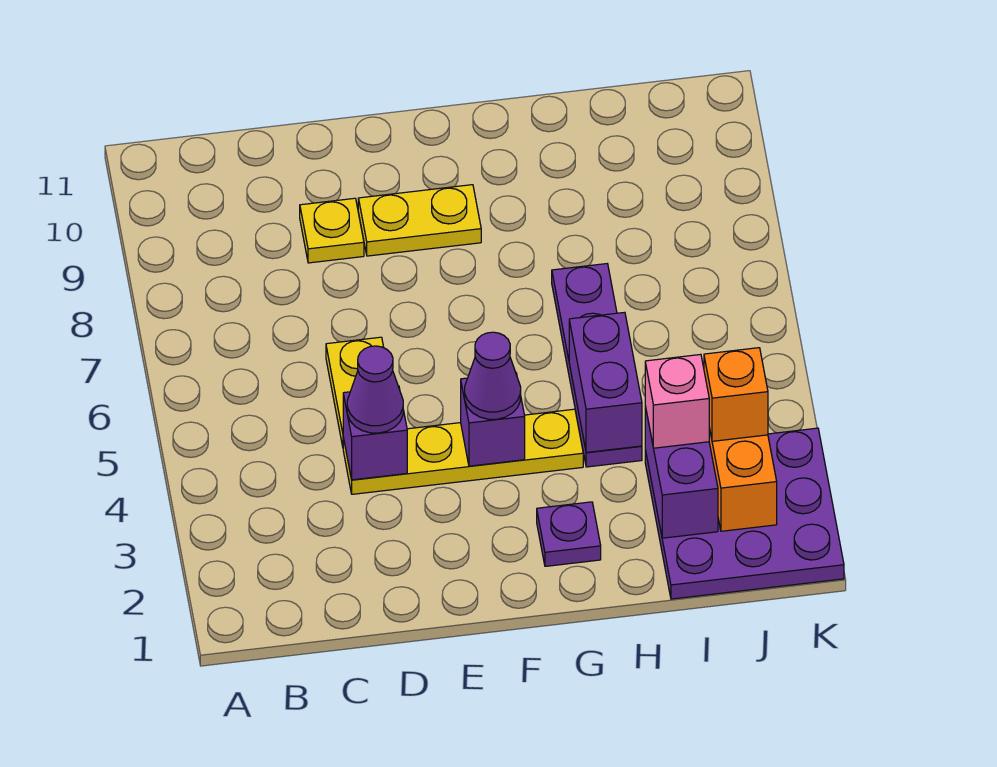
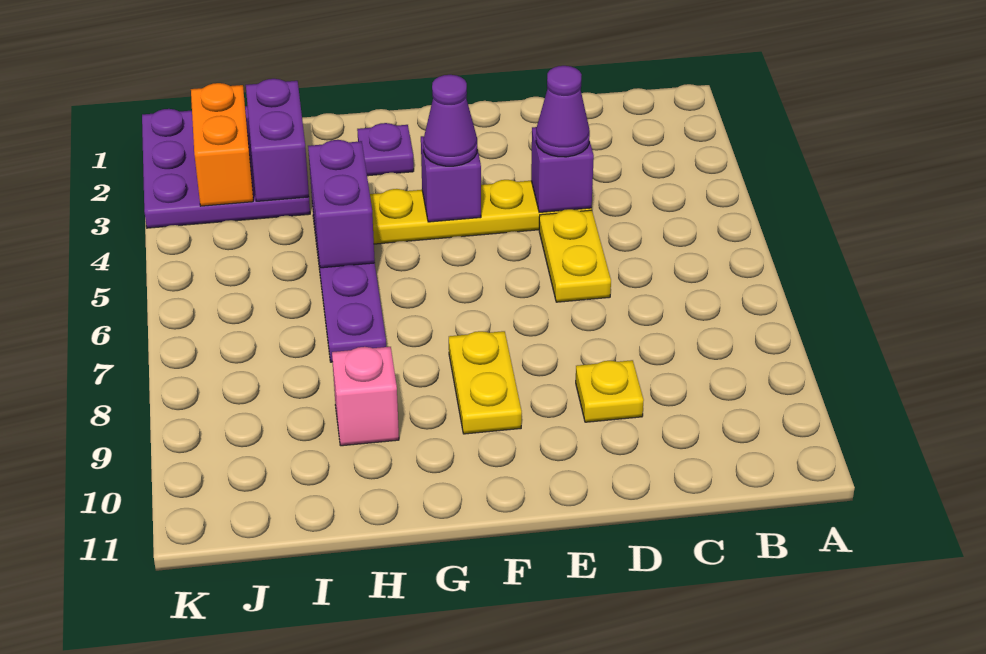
yellow plate E9:F9 level 1 -> yellow plate F8:F9 level 1
pink brick I3 level 3 -> pink brick H9 level 1
orange brick J3 level 3 -> none

